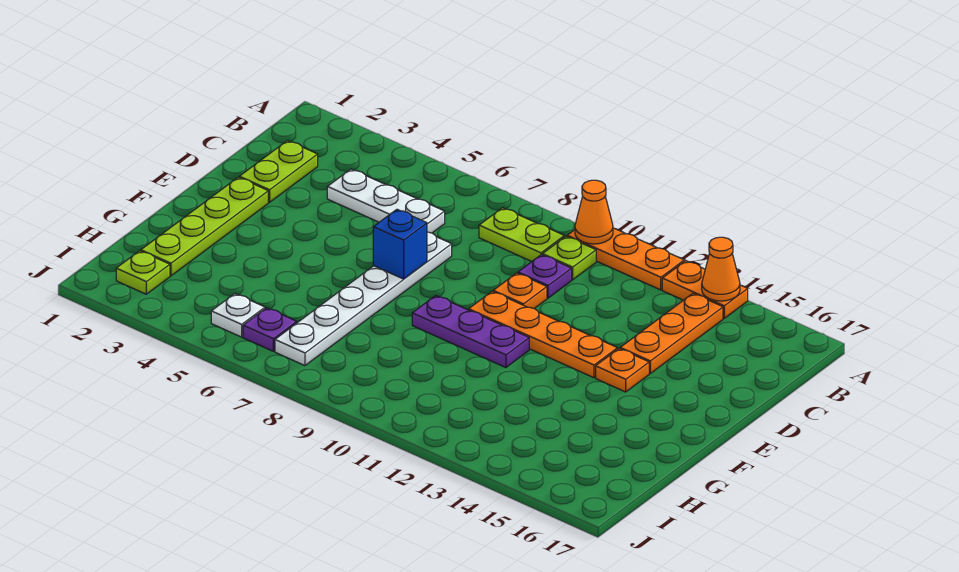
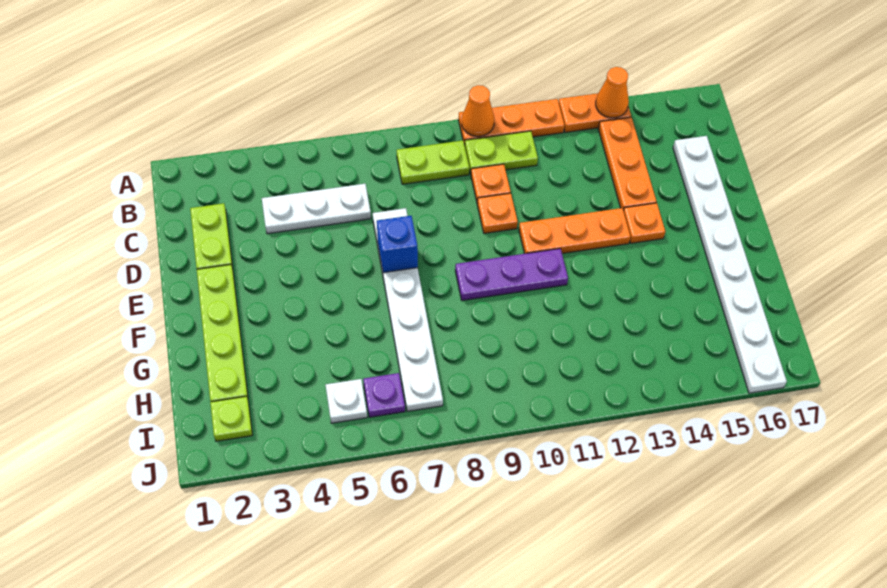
lime plate B10 level 1 -> lime plate B10:B11 level 1
purple plate C10 level 1 -> orange plate C10 level 1
none -> white plate C16:J16 level 1
orange plate E10:E13 level 1 -> orange plate E11:E13 level 1

